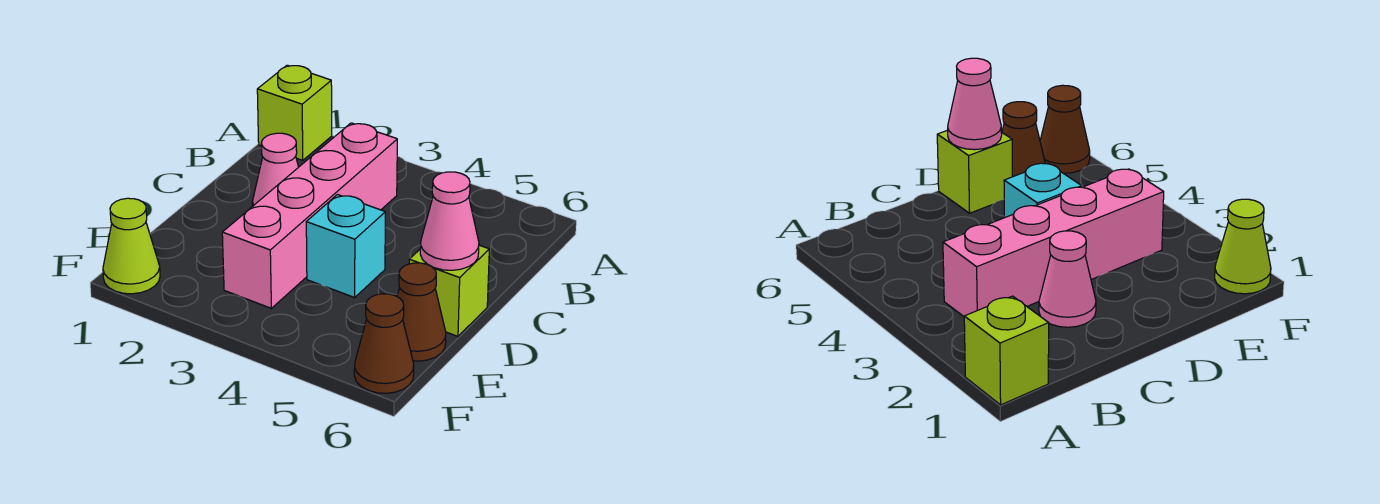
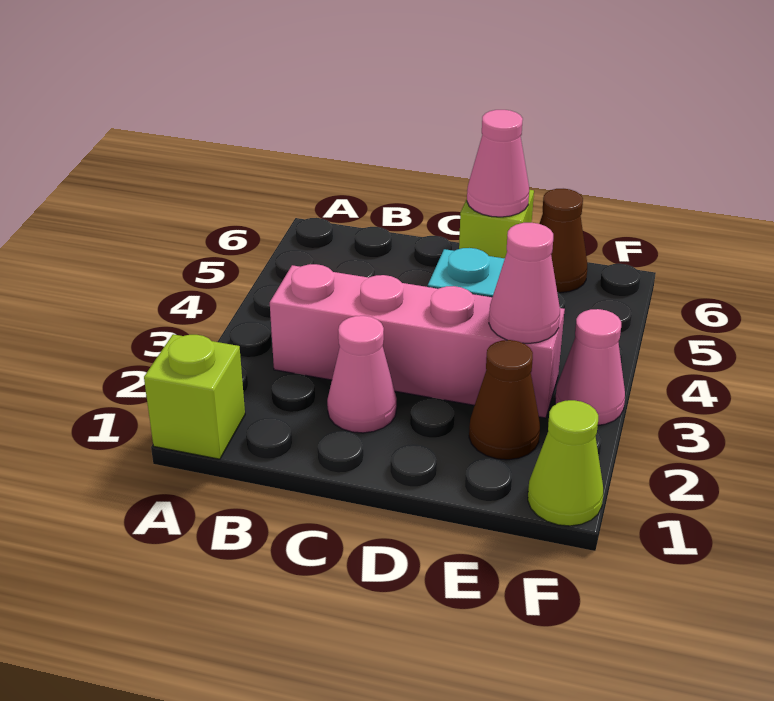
none -> pink cone E3 level 2
none -> pink cone F3 level 1
brown cone F6 level 1 -> brown cone E2 level 1

